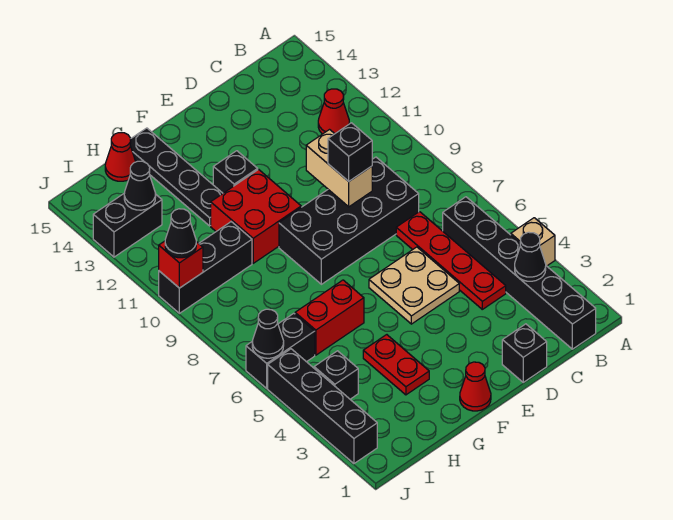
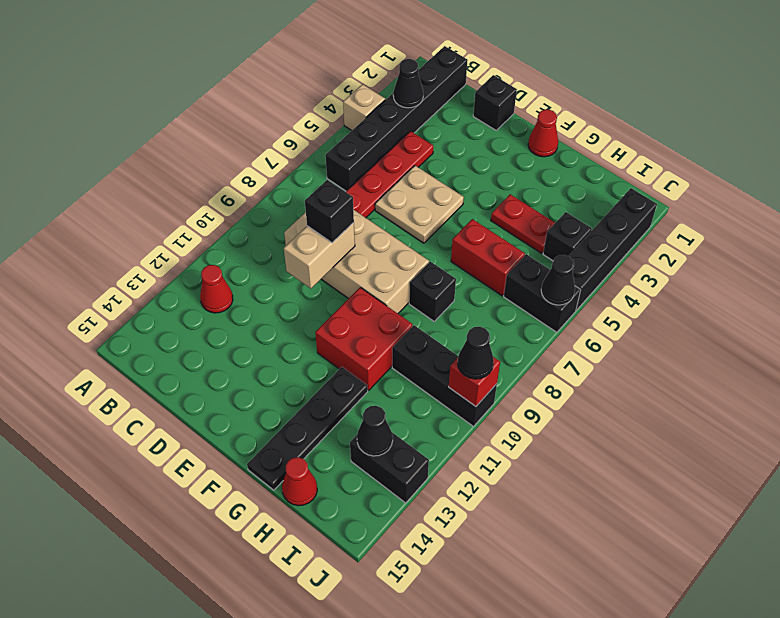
black brick C8:F9 level 1 -> tan brick C8:F9 level 1
black brick F12 level 1 -> black brick G8 level 1
red plate G3:G4 level 1 -> red plate G4:H4 level 1

